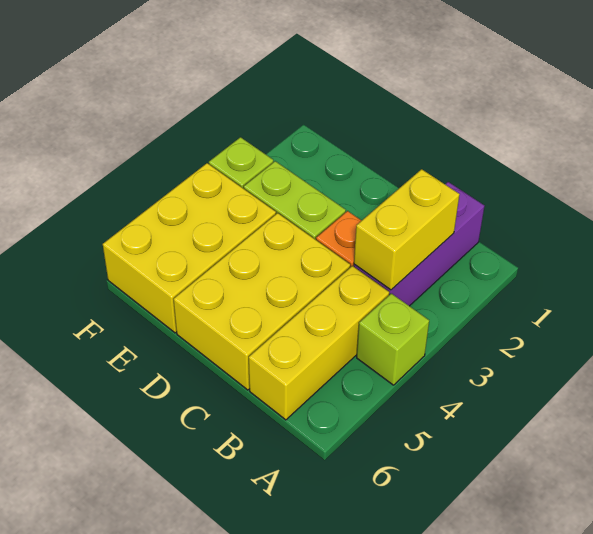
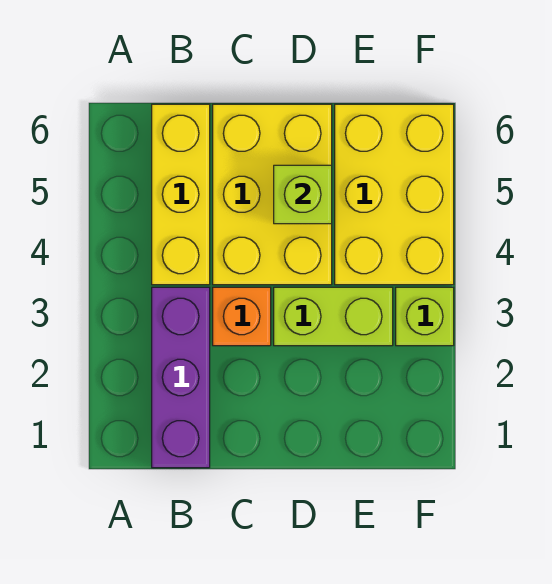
lime brick A4 level 1 -> lime brick D5 level 2
yellow brick B2:B3 level 2 -> none

